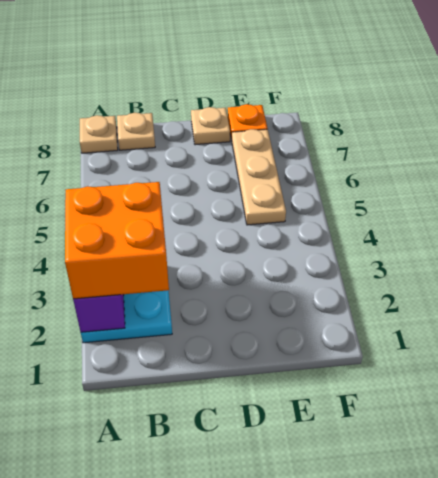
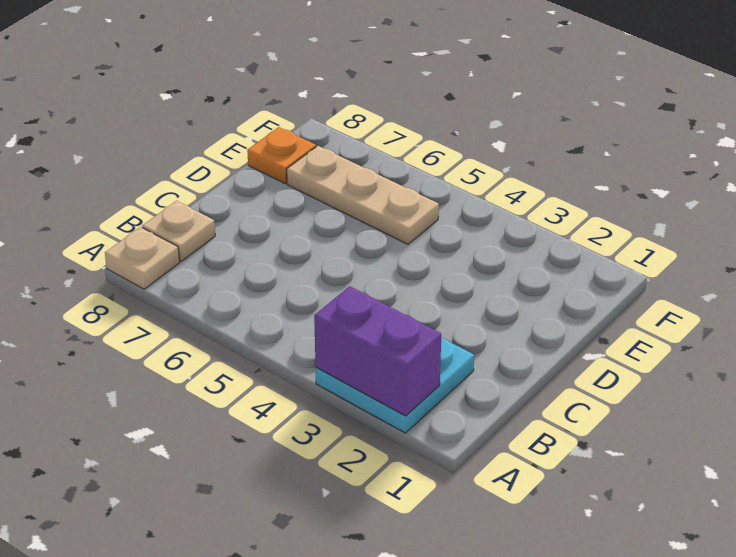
orange brick A2:B3 level 3 -> none
tan plate D8 level 1 -> none

